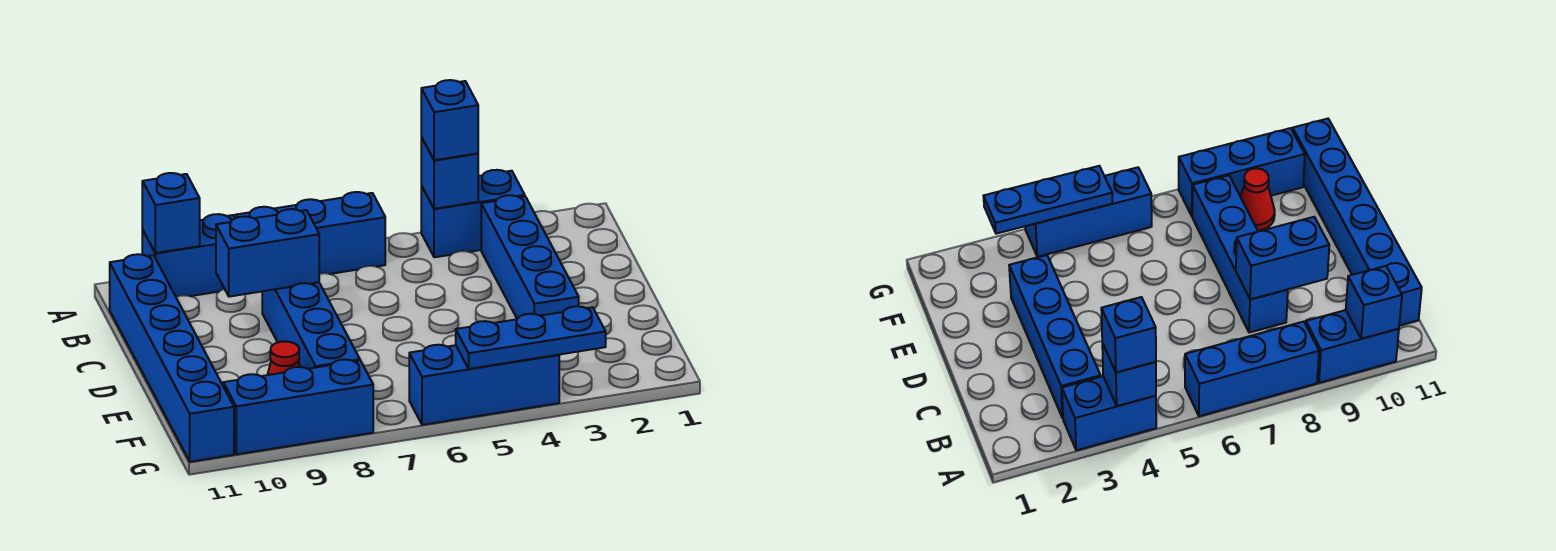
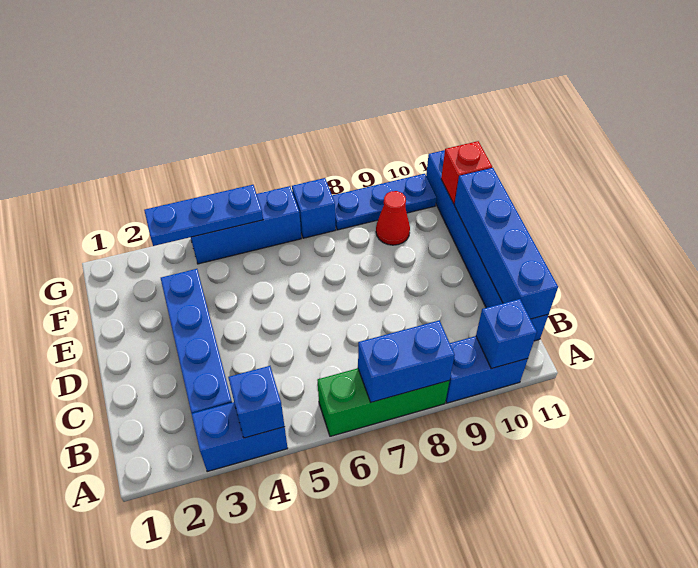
blue brick A4 level 3 -> blue brick G7 level 1
blue brick A6:A8 level 1 -> green brick A6:A8 level 1
blue brick C8:F8 level 1 -> blue brick B11:E11 level 2
blue brick C8:C9 level 2 -> blue brick A7:A8 level 2
none -> red brick F11 level 2
blue brick G8:G10 level 1 -> blue plate G8:G10 level 1

